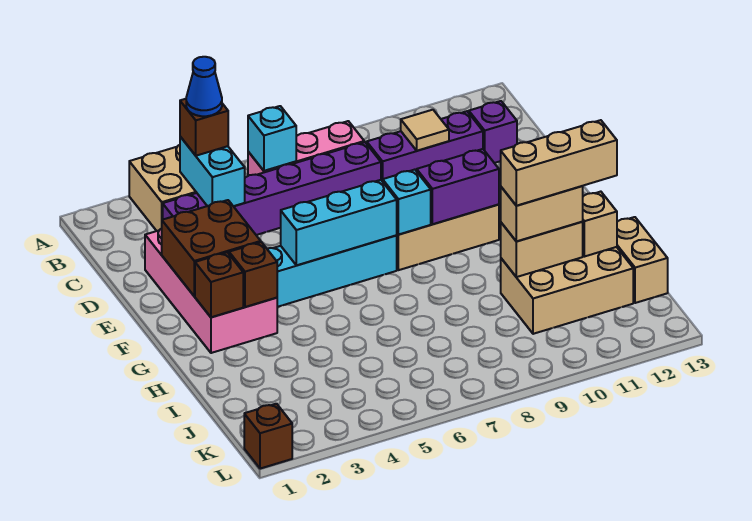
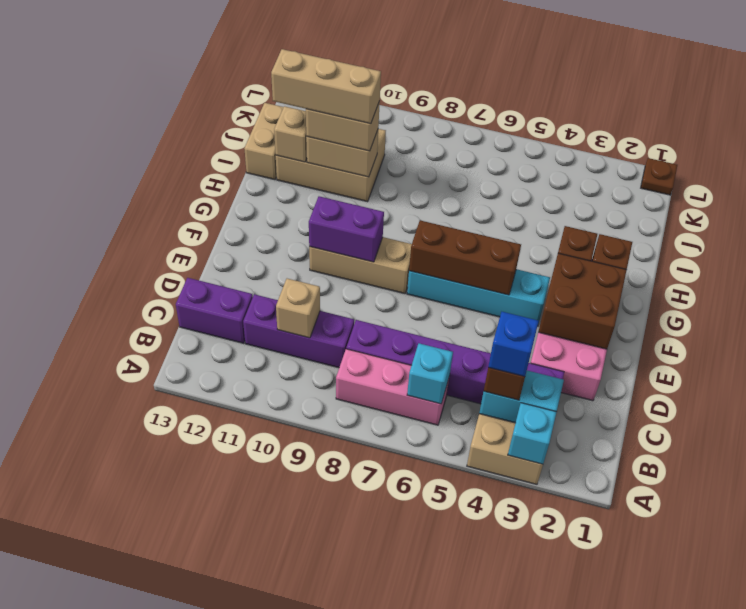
cyan brick B4:C4 level 2 -> cyan brick B3:B4 level 2
blue cone B4 level 4 -> blue brick B4 level 4
tan tile C10 level 2 -> tan brick C10 level 2
purple brick C12 level 1 -> purple brick C12:C13 level 1
cyan brick F5:F7 level 2 -> brown brick F5:F7 level 2
cyan brick F8 level 2 -> cyan brick A3 level 2
brown brick L1 level 1 -> brown plate L1 level 1

